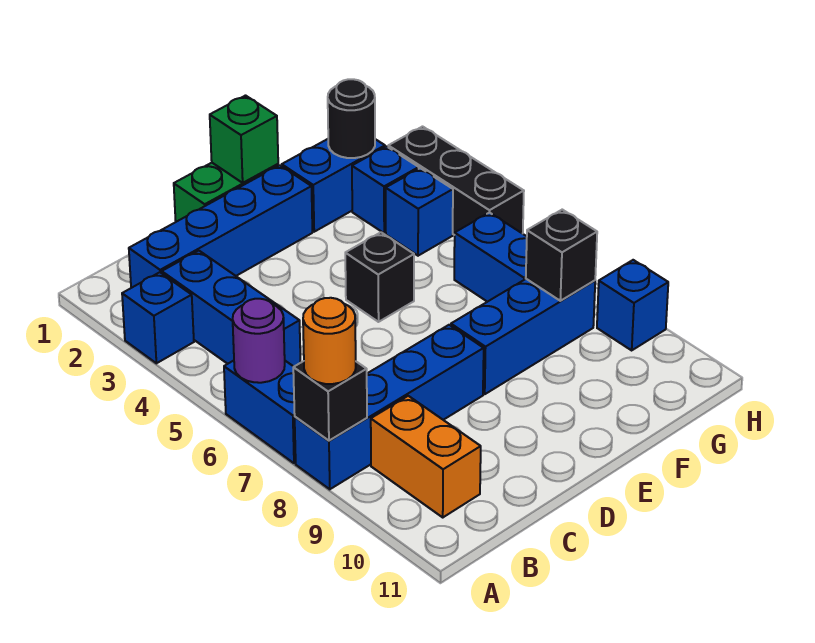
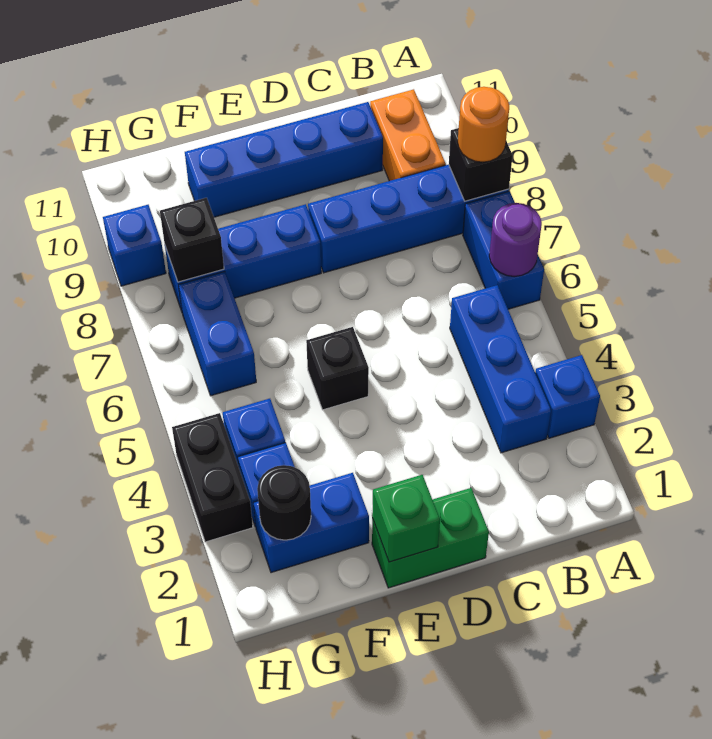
blue brick B2:E2 level 1 -> blue brick C10:F10 level 1
black brick H3:H5 level 1 -> black brick H3:H4 level 1

